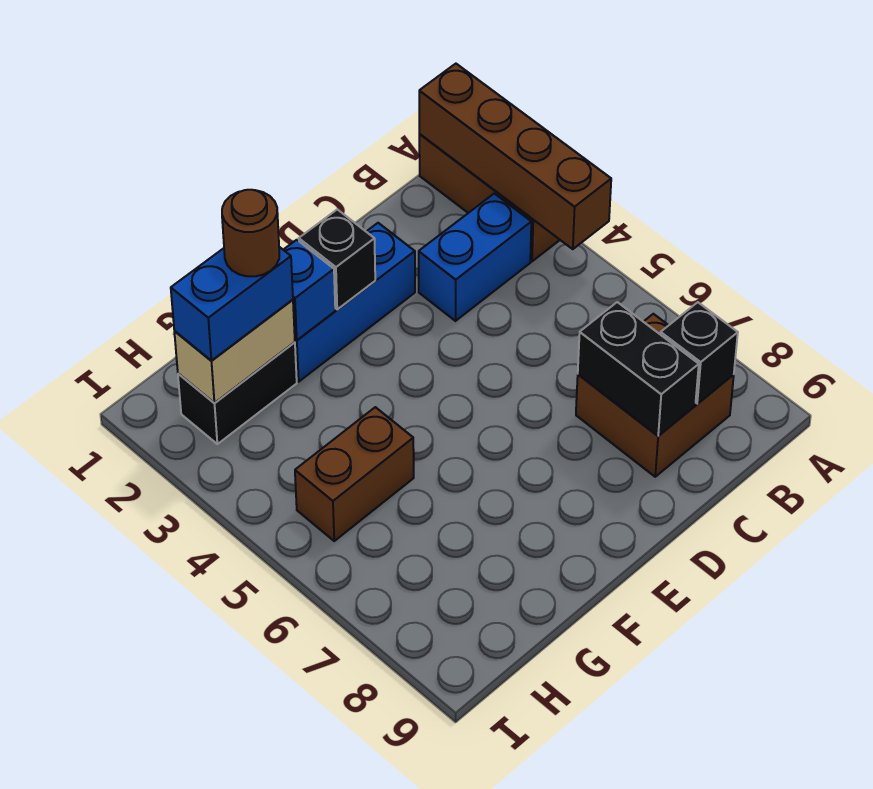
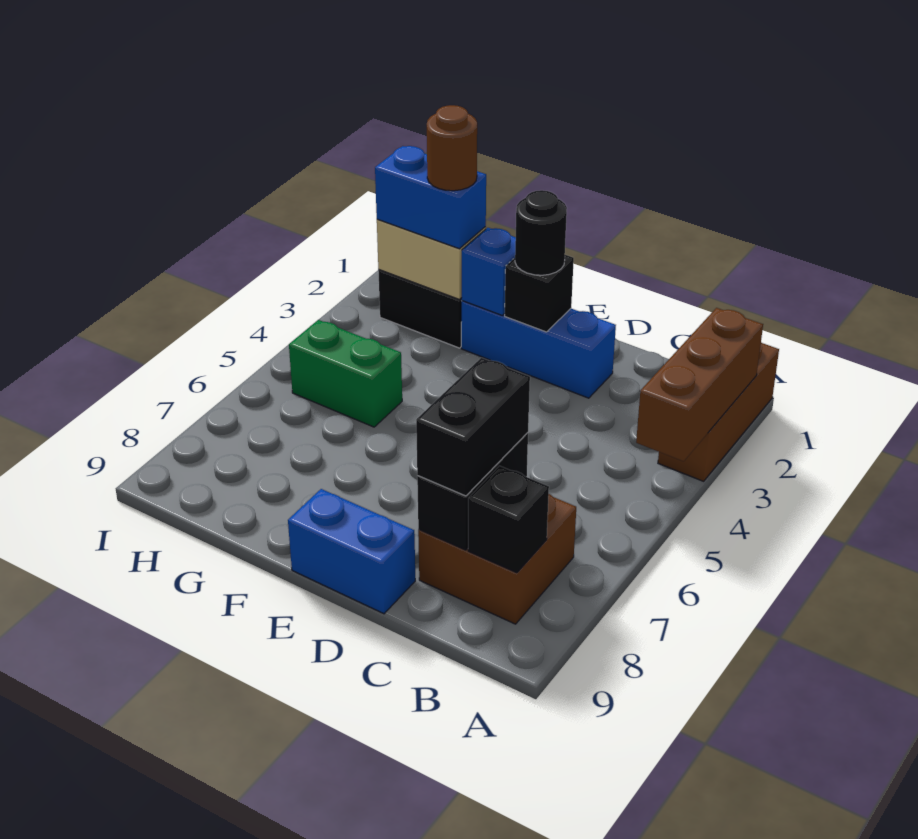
brown brick A1:A4 level 2 -> brown brick A2:A4 level 2
blue brick B3:C3 level 1 -> blue brick D9:E9 level 1
none -> black brick C7:C8 level 3
none -> black round brick E2 level 3
brown brick G5:H5 level 1 -> green brick G5:H5 level 1

